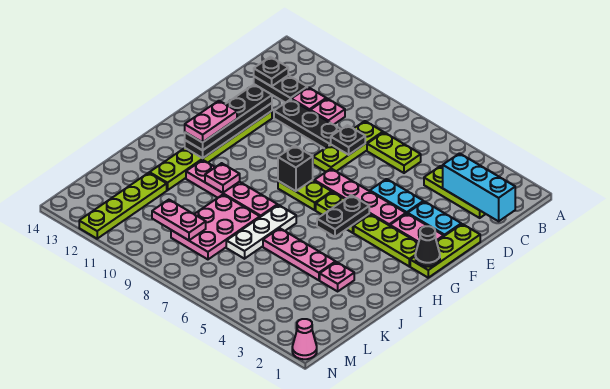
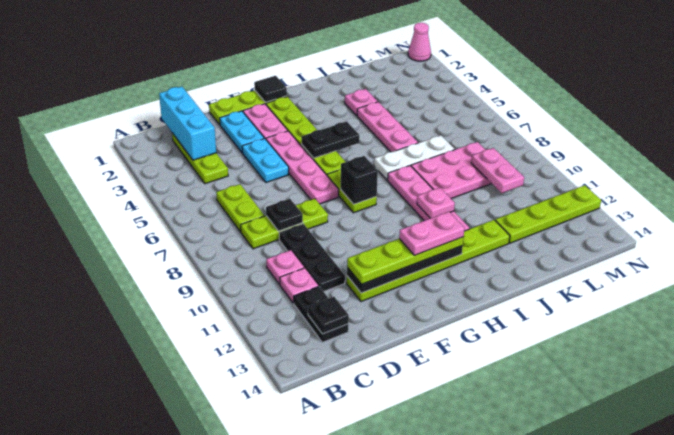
black plate E12:H12 level 3 -> lime plate E12:H12 level 3
black cone G1 level 2 -> black tile G1 level 2

